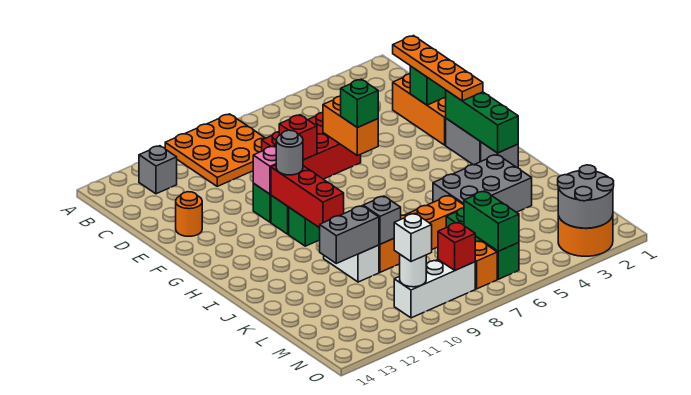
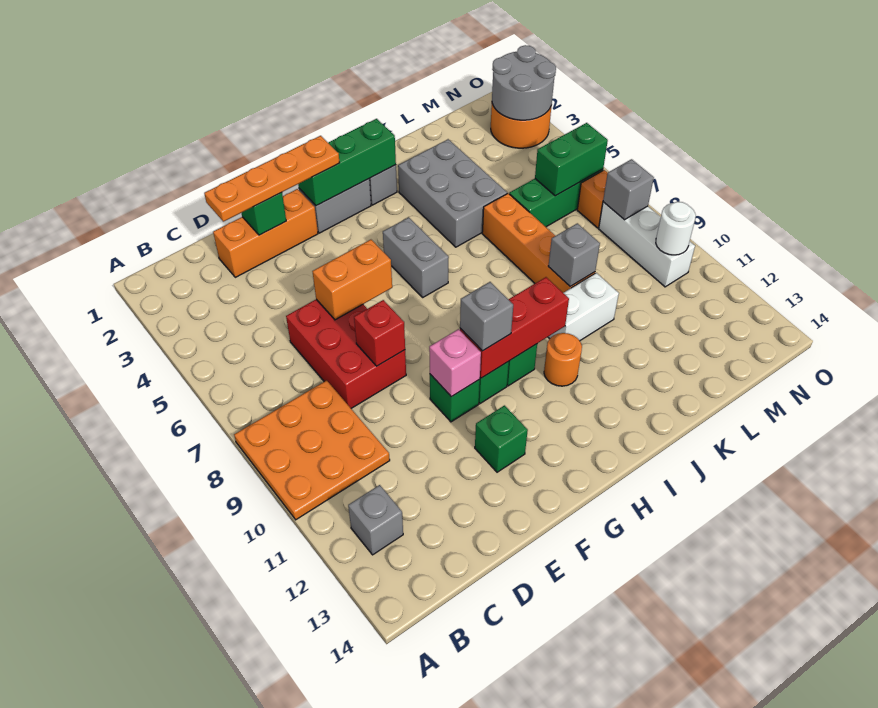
orange round brick E13 level 1 -> orange round brick I11 level 1
green brick F6 level 3 -> green brick F12 level 1
grey round brick G10 level 3 -> grey brick G10 level 3
grey brick K10:K11 level 2 -> grey brick H5:H6 level 1
red brick N8 level 2 -> grey brick N8 level 2
white brick N10 level 3 -> none

